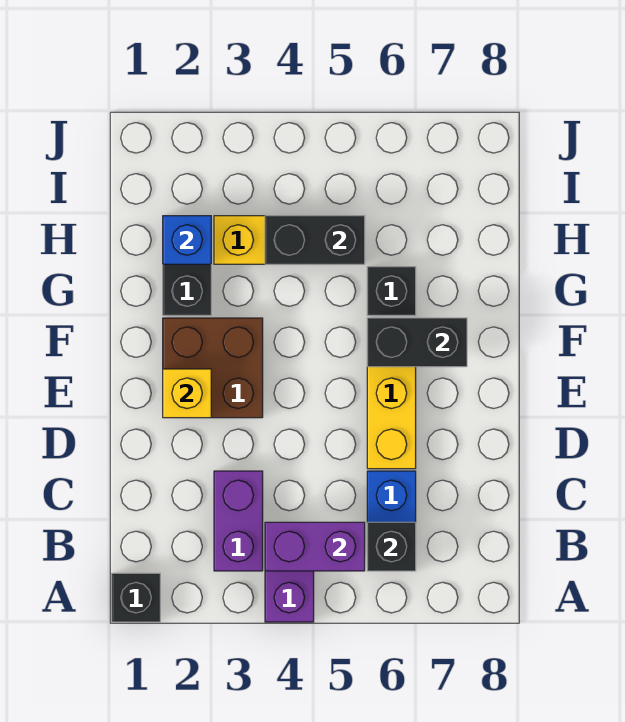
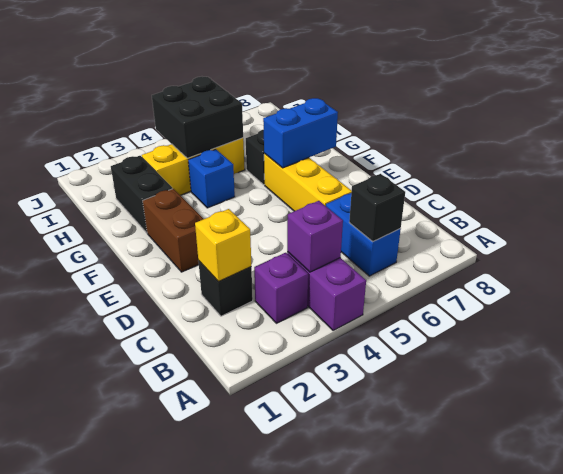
black brick A1 level 1 -> black brick C2 level 1
purple brick B3:C3 level 1 -> purple brick B3 level 1
purple brick B4:B5 level 2 -> purple brick B4 level 2
brown brick E2:F3 level 1 -> brown brick E2:F2 level 1
yellow brick E2 level 2 -> yellow brick C2 level 2
black brick F6:F7 level 2 -> blue brick F6:F7 level 2
blue brick H2 level 2 -> blue brick G4 level 1
black brick H4:H5 level 2 -> black brick H4:I5 level 2

